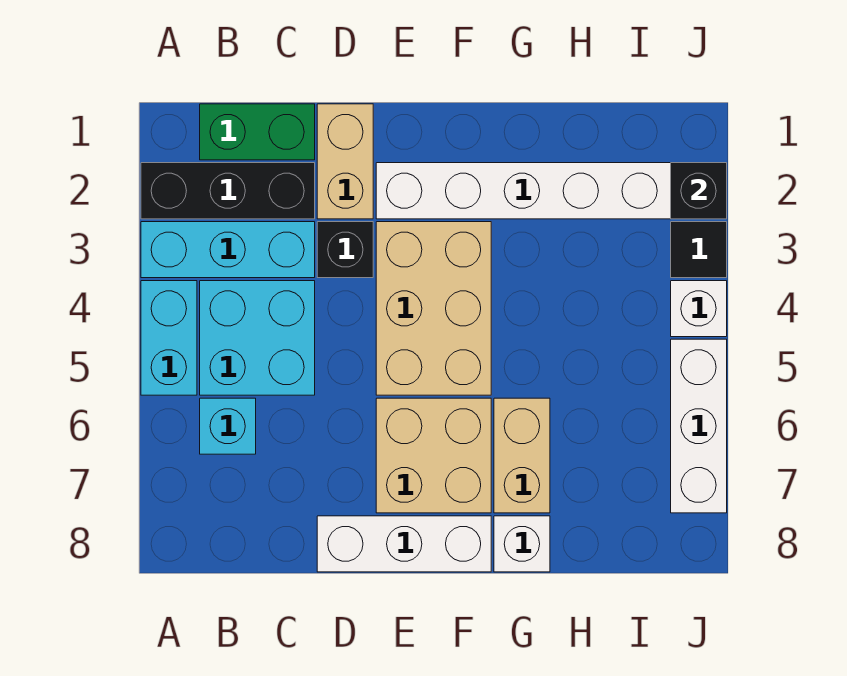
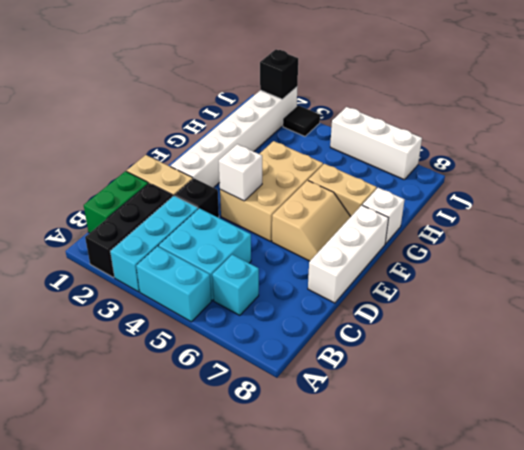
tan brick E3:F5 level 1 -> tan brick E4:G5 level 1
tan brick E6:F7 level 1 -> tan slope E6:F7 level 1 top 6
white brick J4 level 1 -> white brick E4 level 2

